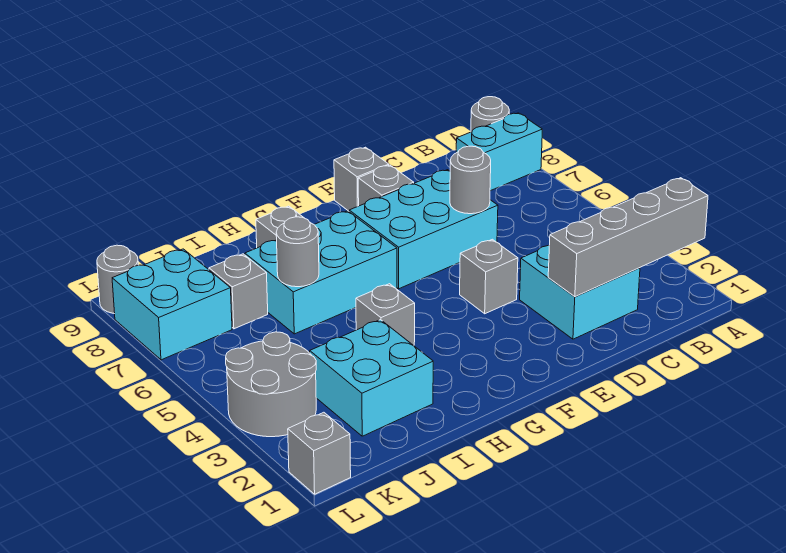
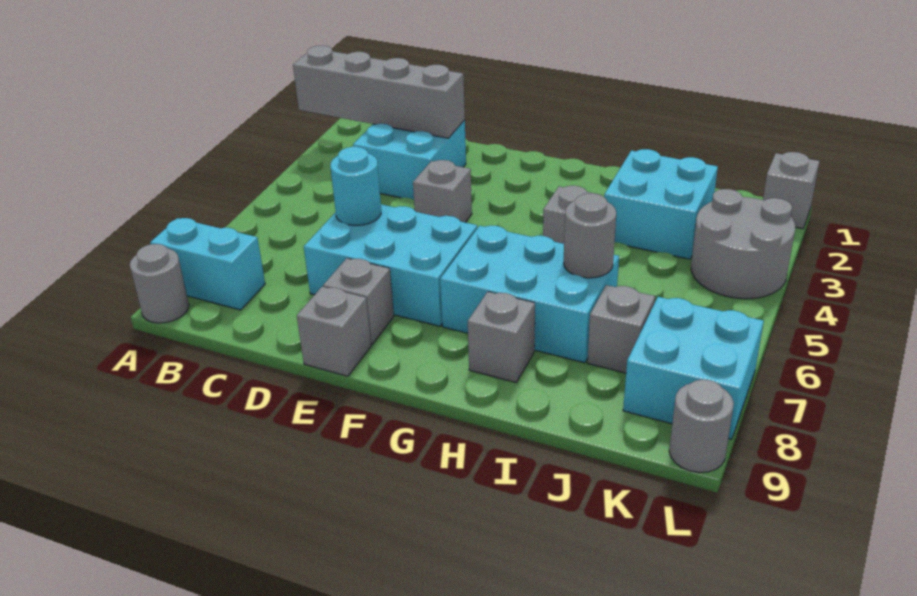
grey round brick D6 level 2 -> cyan round brick D6 level 2

